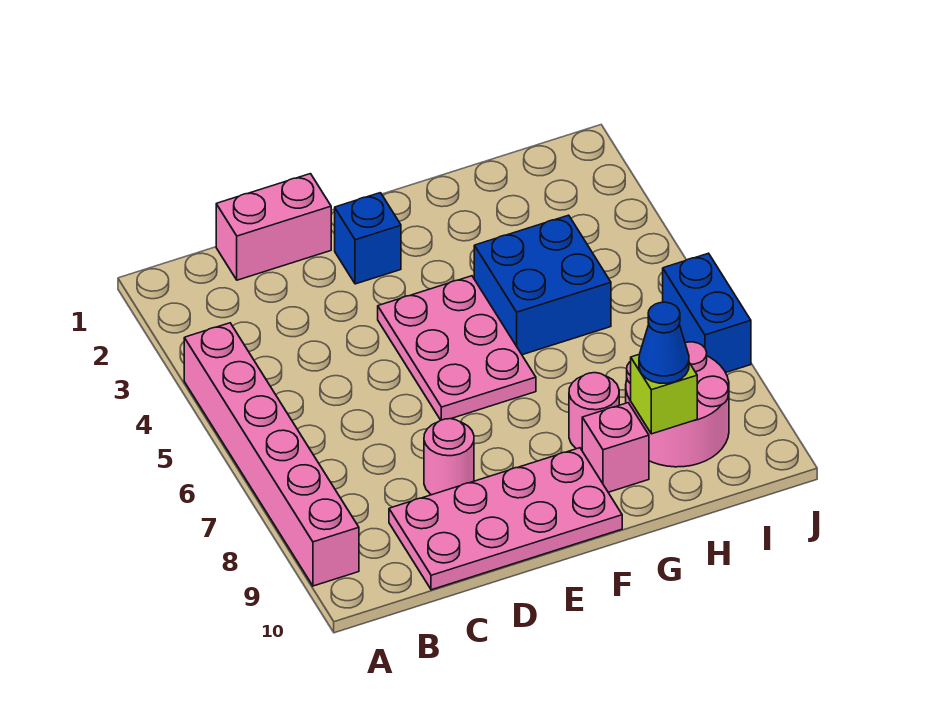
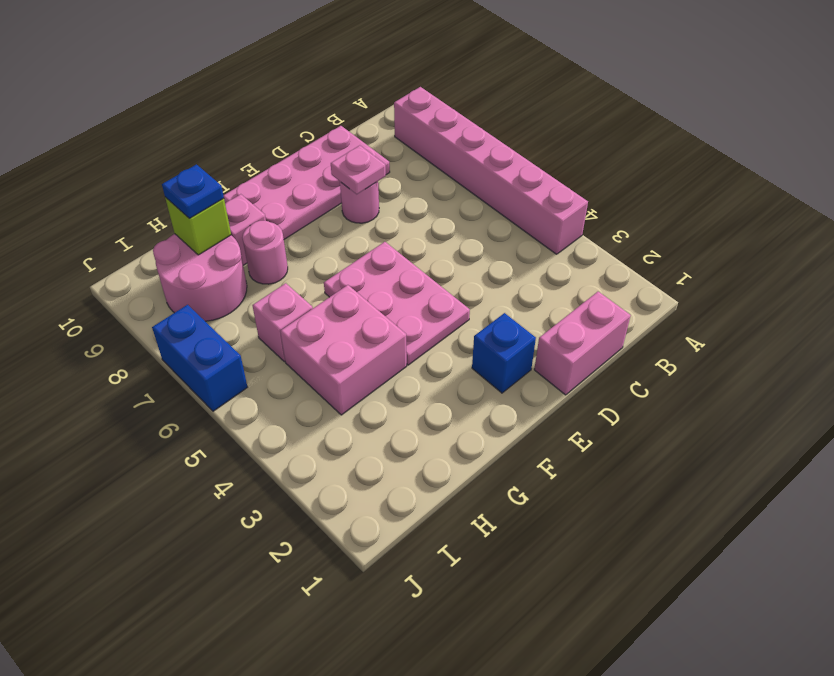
none -> pink plate D8 level 2
blue brick G4:H5 level 1 -> pink brick G4:H5 level 1
none -> pink brick H6 level 1
blue cone H9 level 3 -> blue plate H9 level 3

